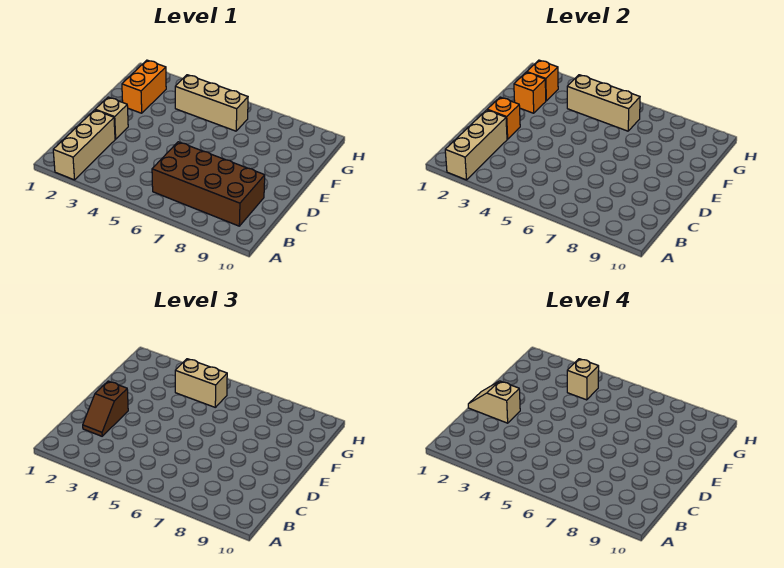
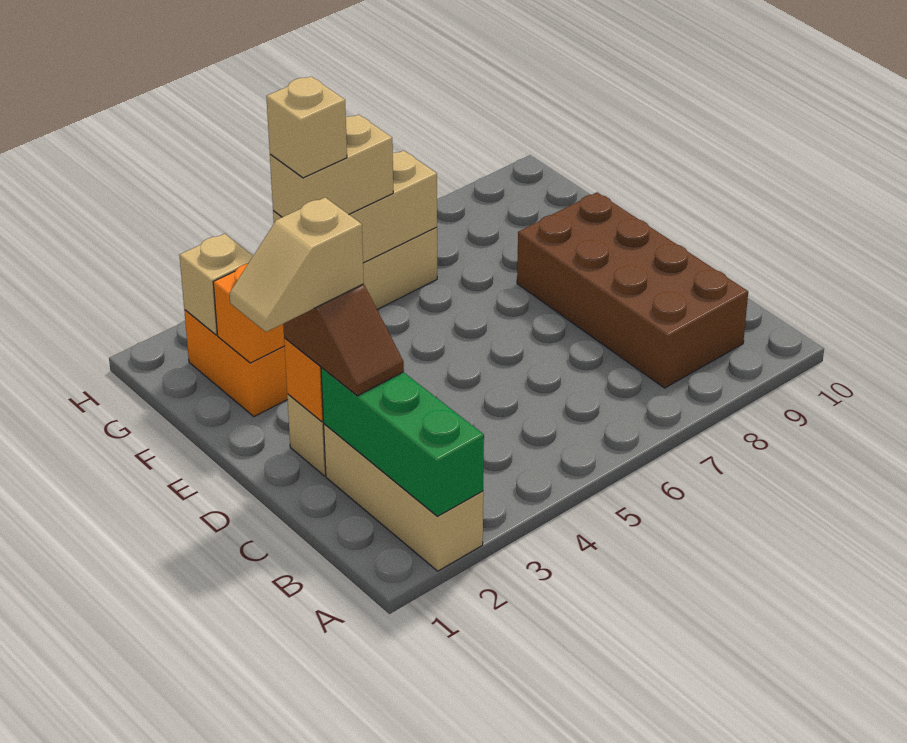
tan brick A2:C2 level 2 -> green brick A2:C2 level 2
brown brick B6:C9 level 1 -> brown brick B8:E9 level 1
orange brick G2 level 2 -> tan brick G2 level 2

